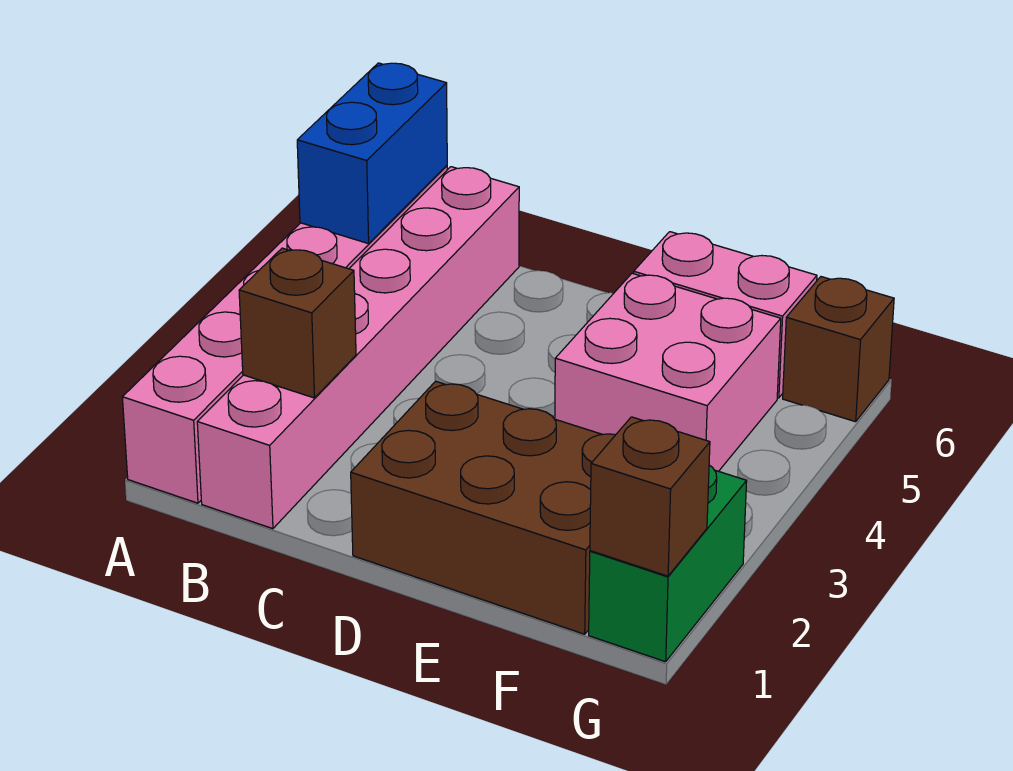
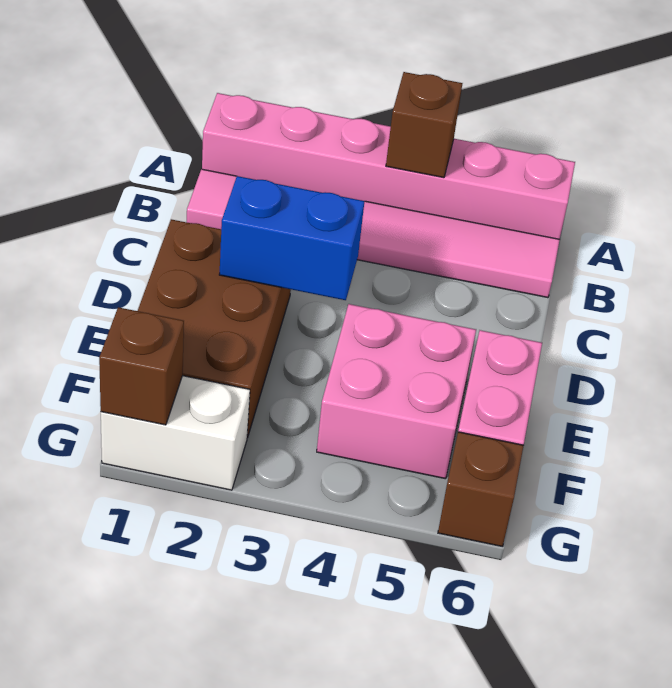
blue brick A5:A6 level 2 -> blue brick D2:D3 level 2
pink brick B1:B6 level 1 -> pink tile B1:B6 level 1
brown brick B2 level 2 -> brown brick A4 level 2
green brick G1:G2 level 1 -> white brick G1:G2 level 1

